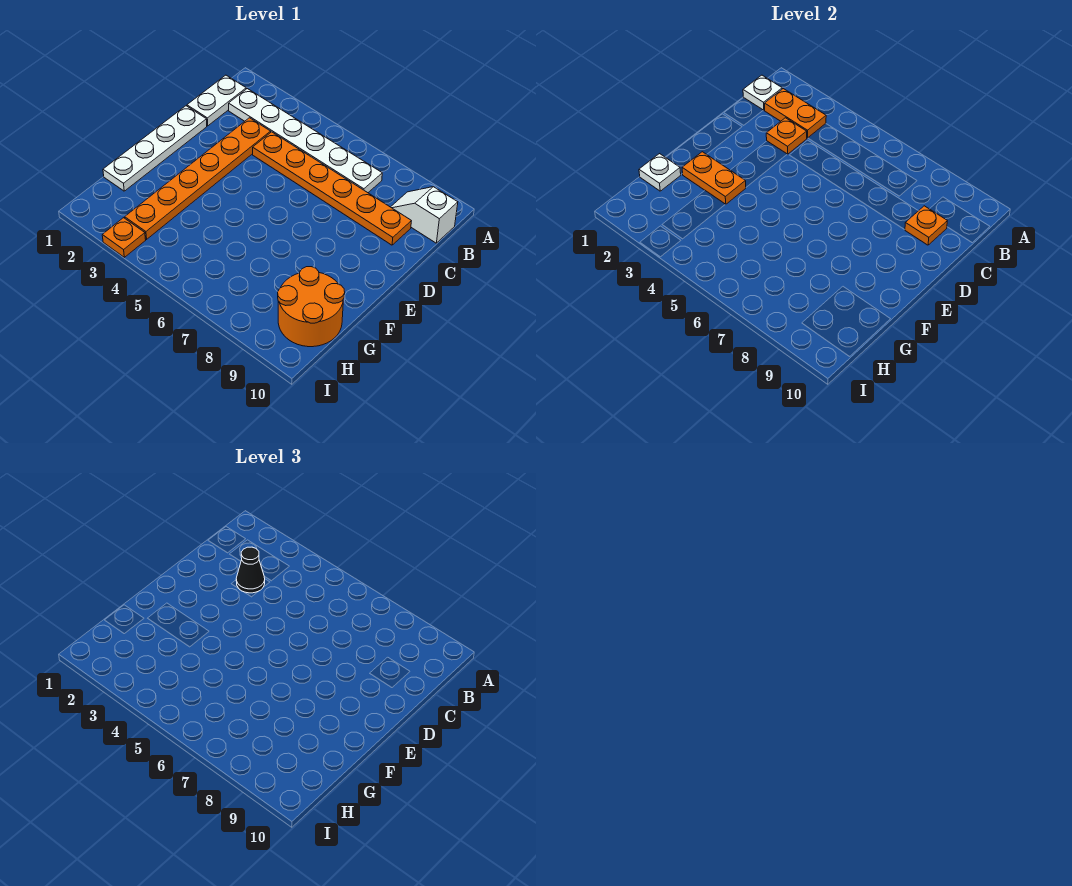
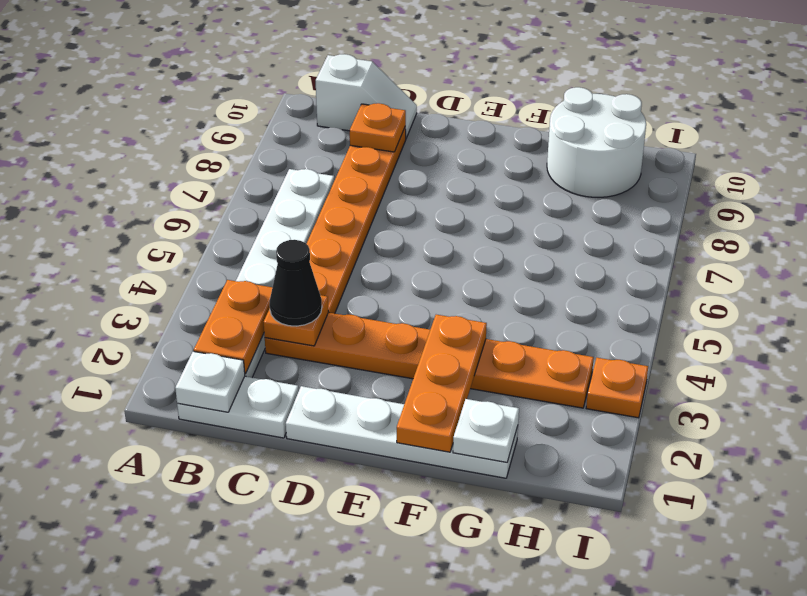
white slope B9:B10 level 1 top 10 -> white slope B10:C10 level 1 top B
orange plate F2:F3 level 2 -> orange plate F1:F3 level 2
orange round brick G9:H10 level 1 -> white round brick G9:H10 level 1

